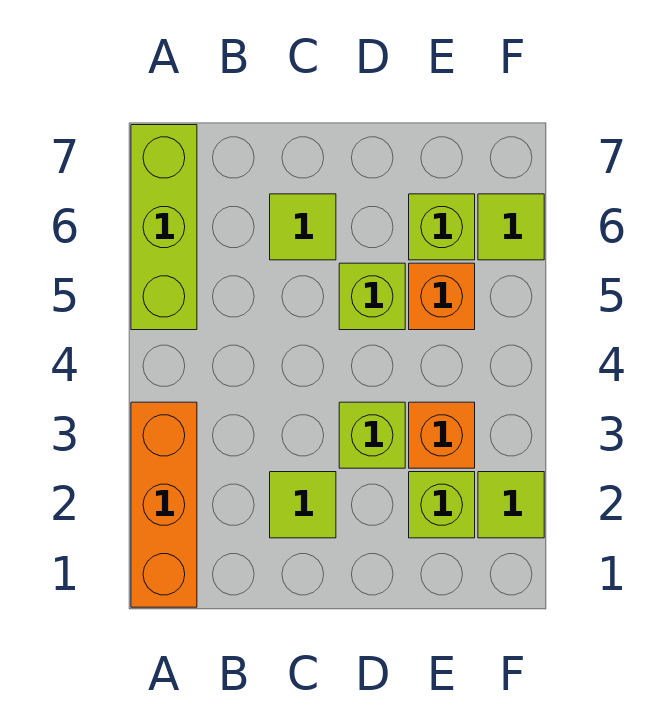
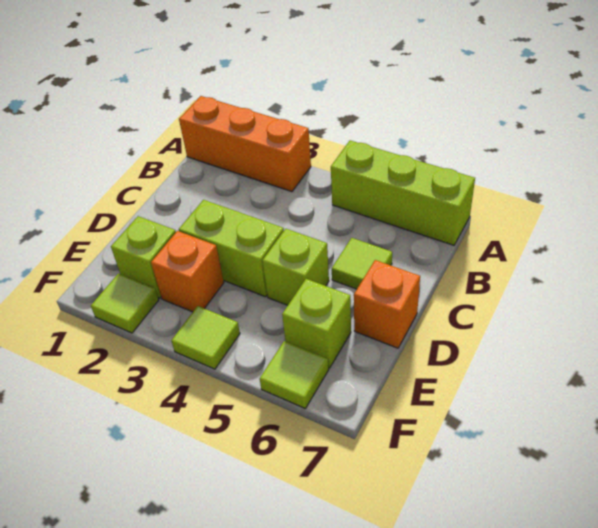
lime tile C2 level 1 -> lime tile F4 level 1
lime brick D3 level 1 -> lime brick D3:D4 level 1
orange brick E5 level 1 -> orange brick D7 level 1

